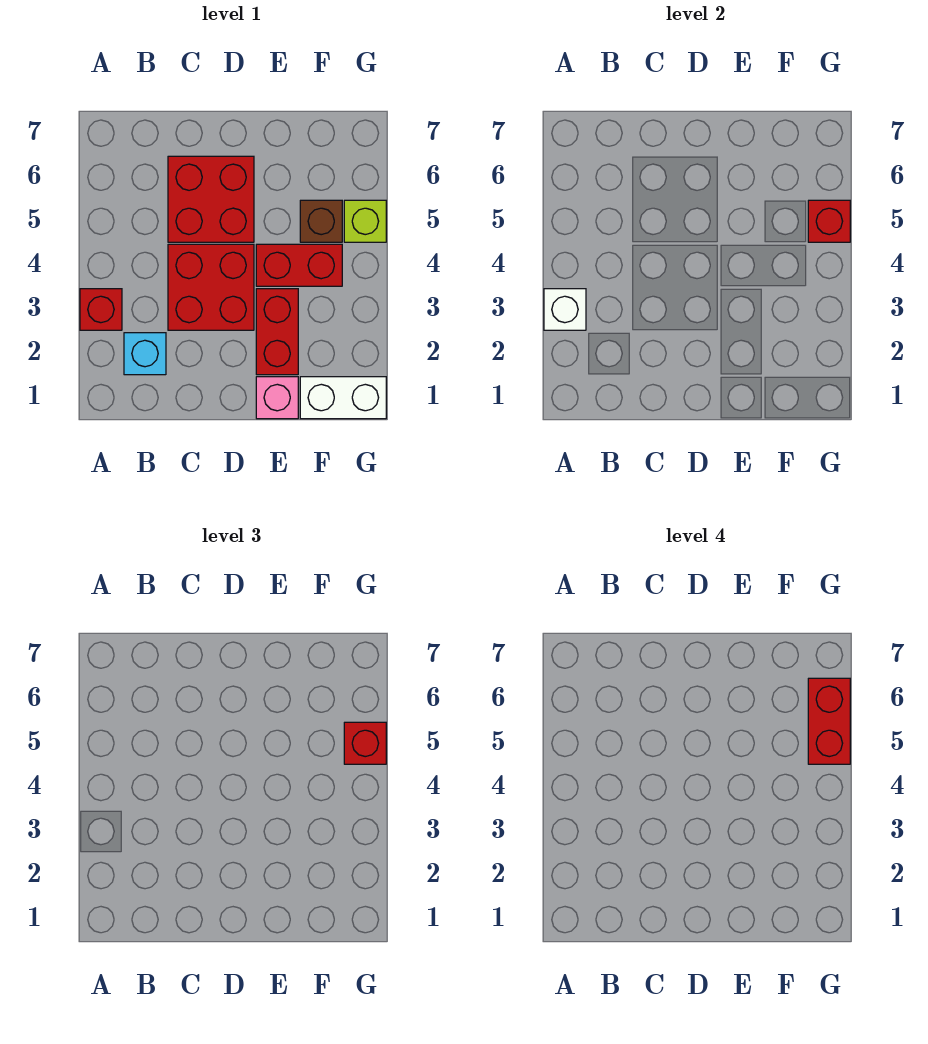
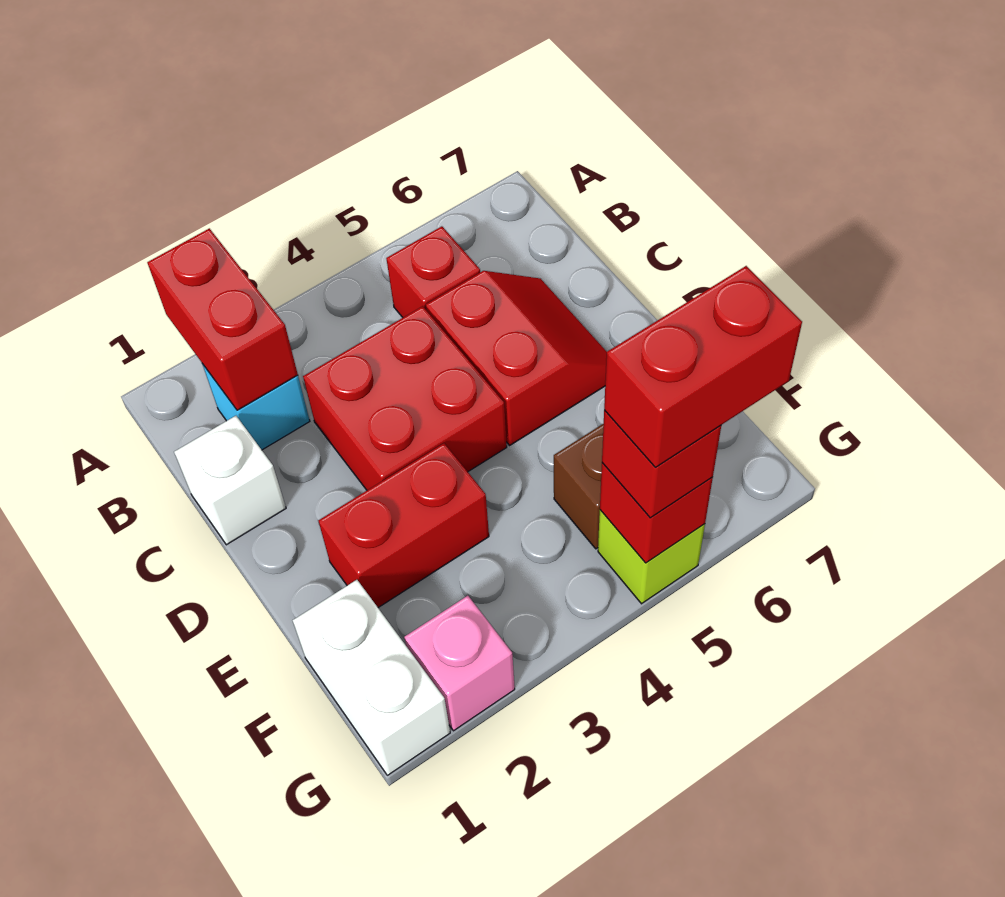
red brick A3 level 1 -> red brick B5 level 1
white brick A3 level 2 -> white brick C1 level 1
red brick C5:D6 level 1 -> red slope C5:D6 level 1 top 5
pink brick E1 level 1 -> pink brick G2 level 1
red brick E4:F4 level 1 -> red brick A2:B2 level 2

